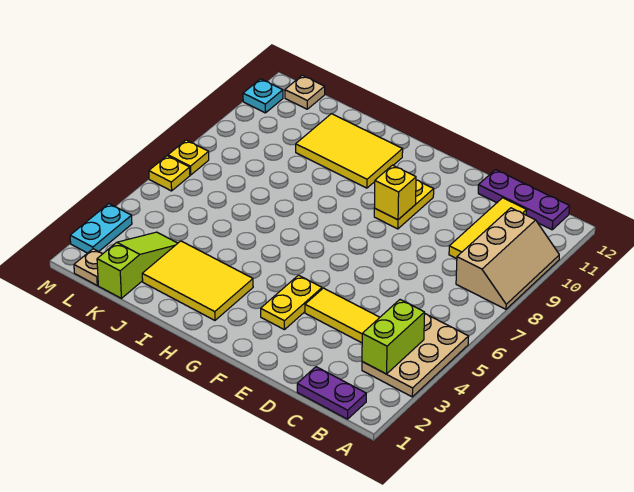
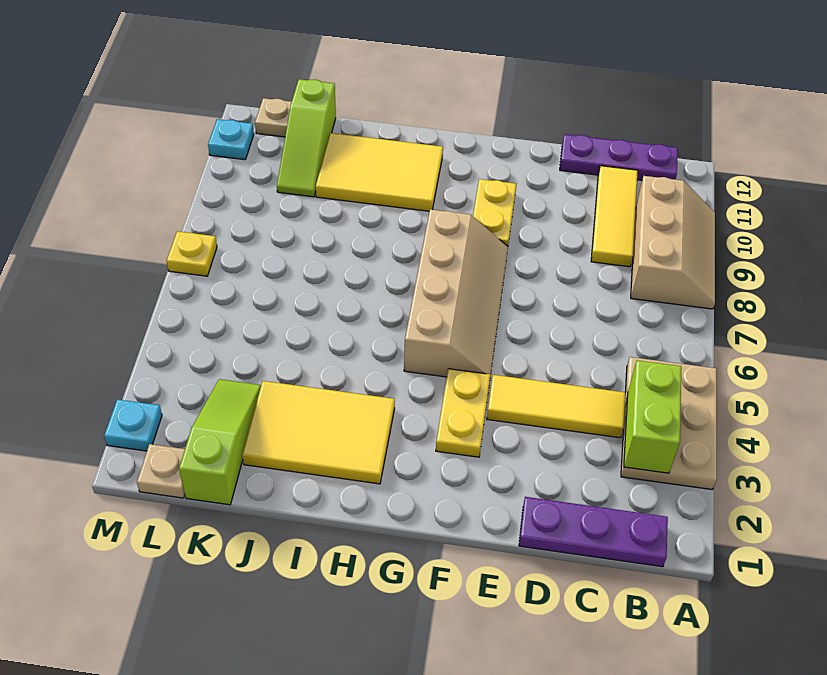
purple plate B1:C1 level 1 -> purple plate B1:D1 level 1
none -> tan slope F5:G8 level 1 top G
yellow brick F9 level 2 -> none
none -> lime slope K10:K12 level 1 top 12
cyan plate M2:M3 level 1 -> cyan plate M2 level 1
yellow plate M6 level 1 -> none

